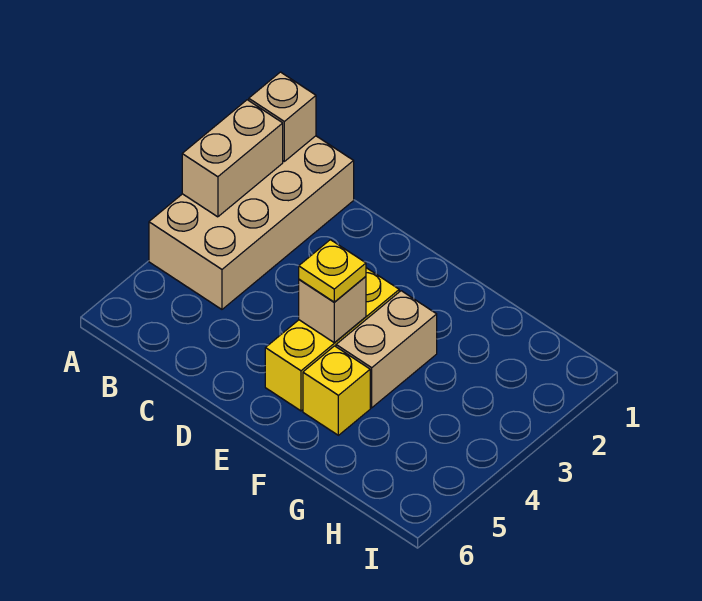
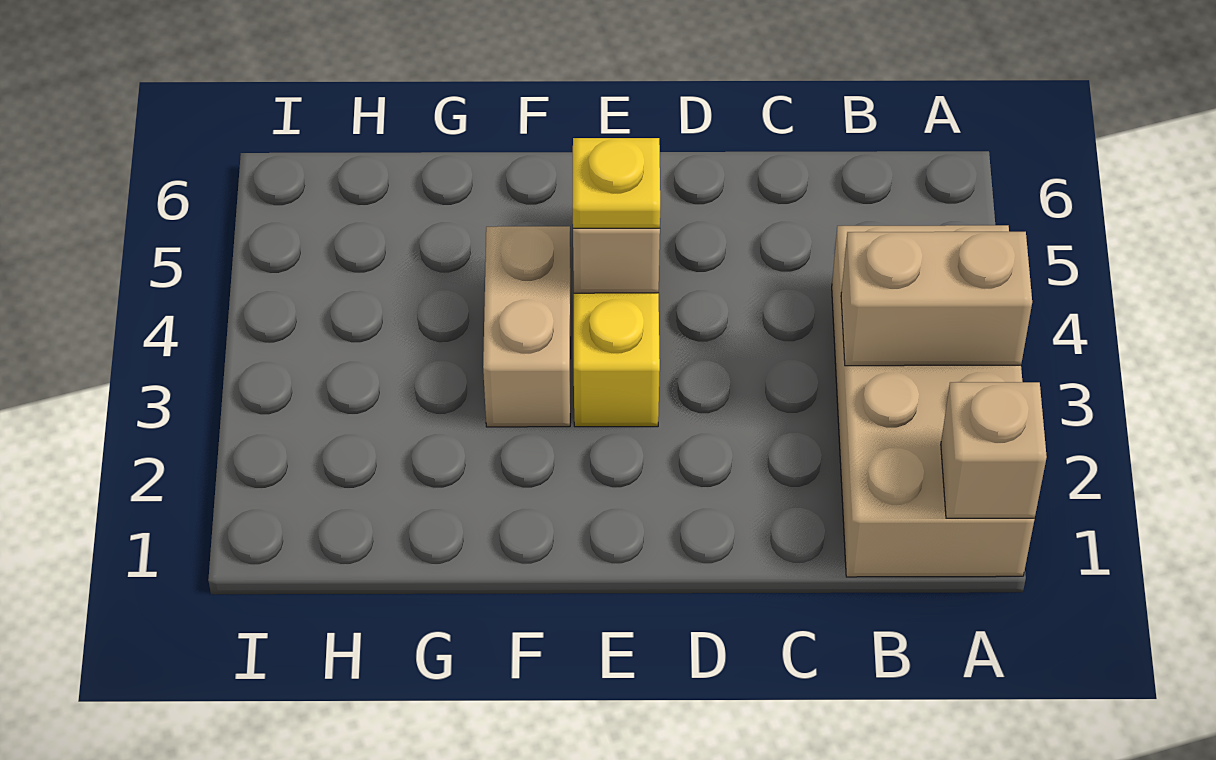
tan brick A2:A3 level 2 -> tan brick A3:B3 level 2
yellow brick F5 level 1 -> none

